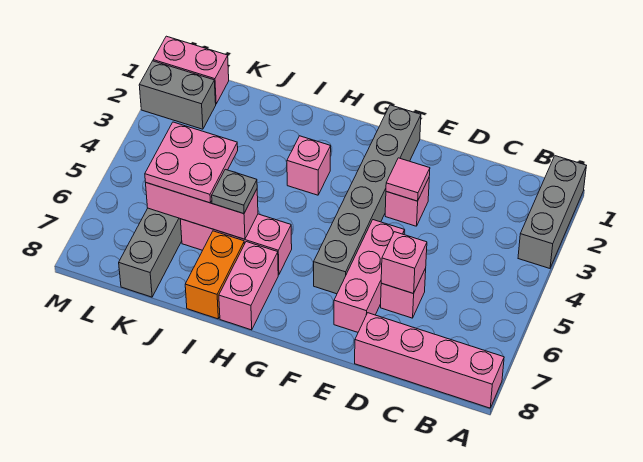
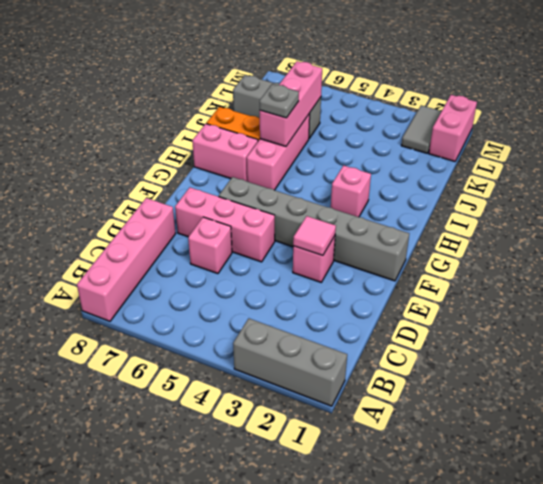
pink brick D6 level 2 -> none
pink plate J5:K6 level 3 -> none
grey brick L2:M2 level 1 -> grey tile L2:M2 level 1

